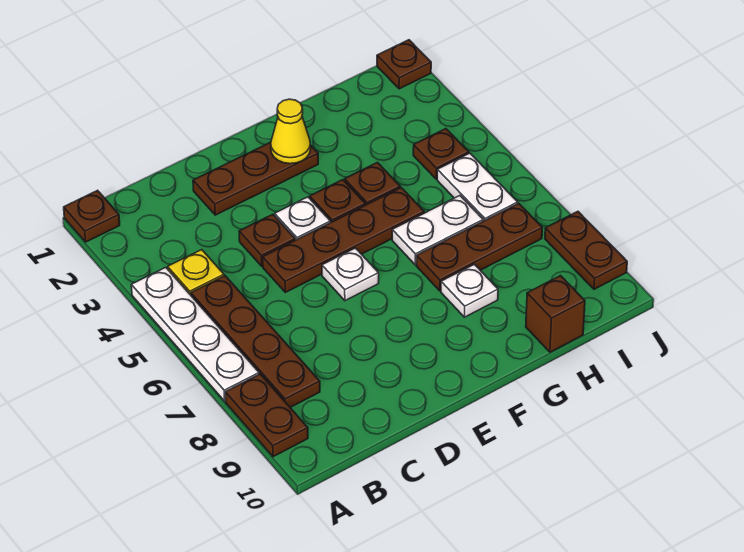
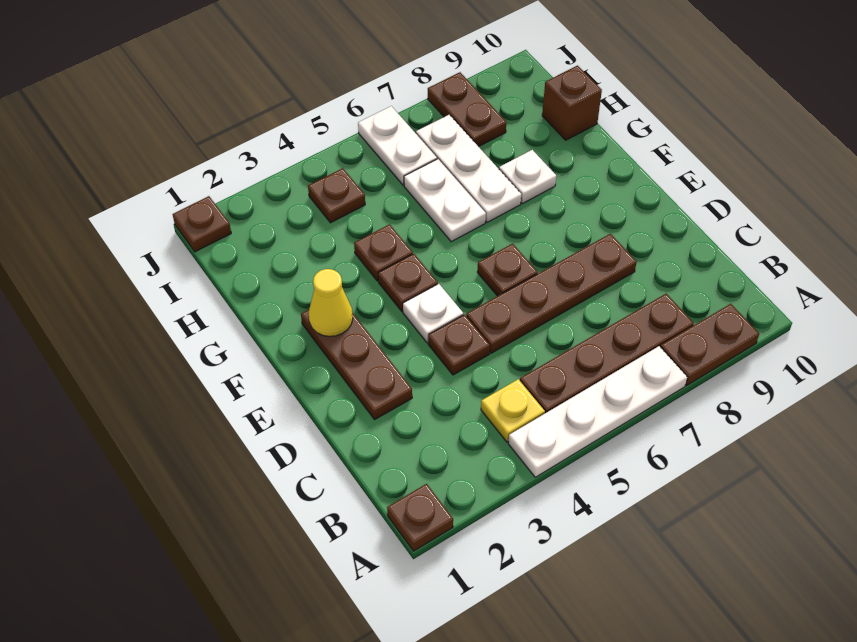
brown plate D5:G5 level 1 -> brown plate D5:D8 level 1
white plate E6 level 1 -> brown plate E6 level 1
brown plate G7:I7 level 1 -> white plate G7:I7 level 1
white plate I5:I6 level 1 -> white plate I6:J6 level 1
brown plate J8:J9 level 1 -> brown plate I8:J8 level 1

